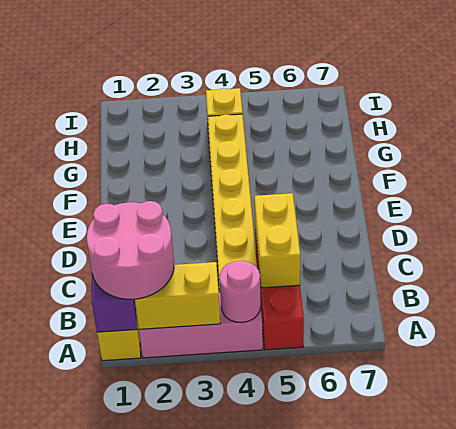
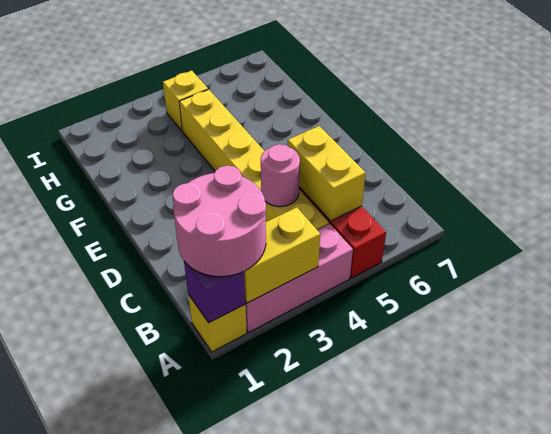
pink round brick A4 level 2 -> pink round brick C4 level 2

